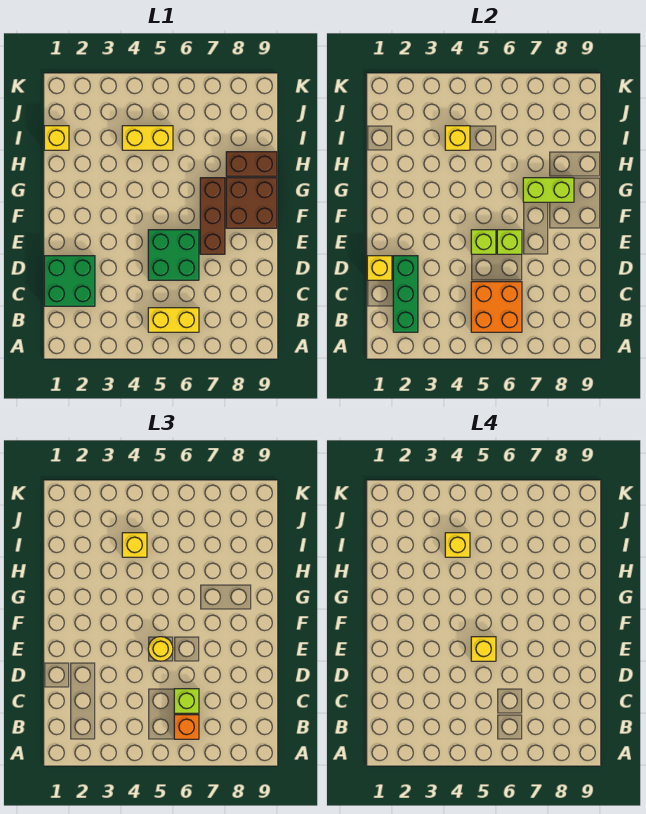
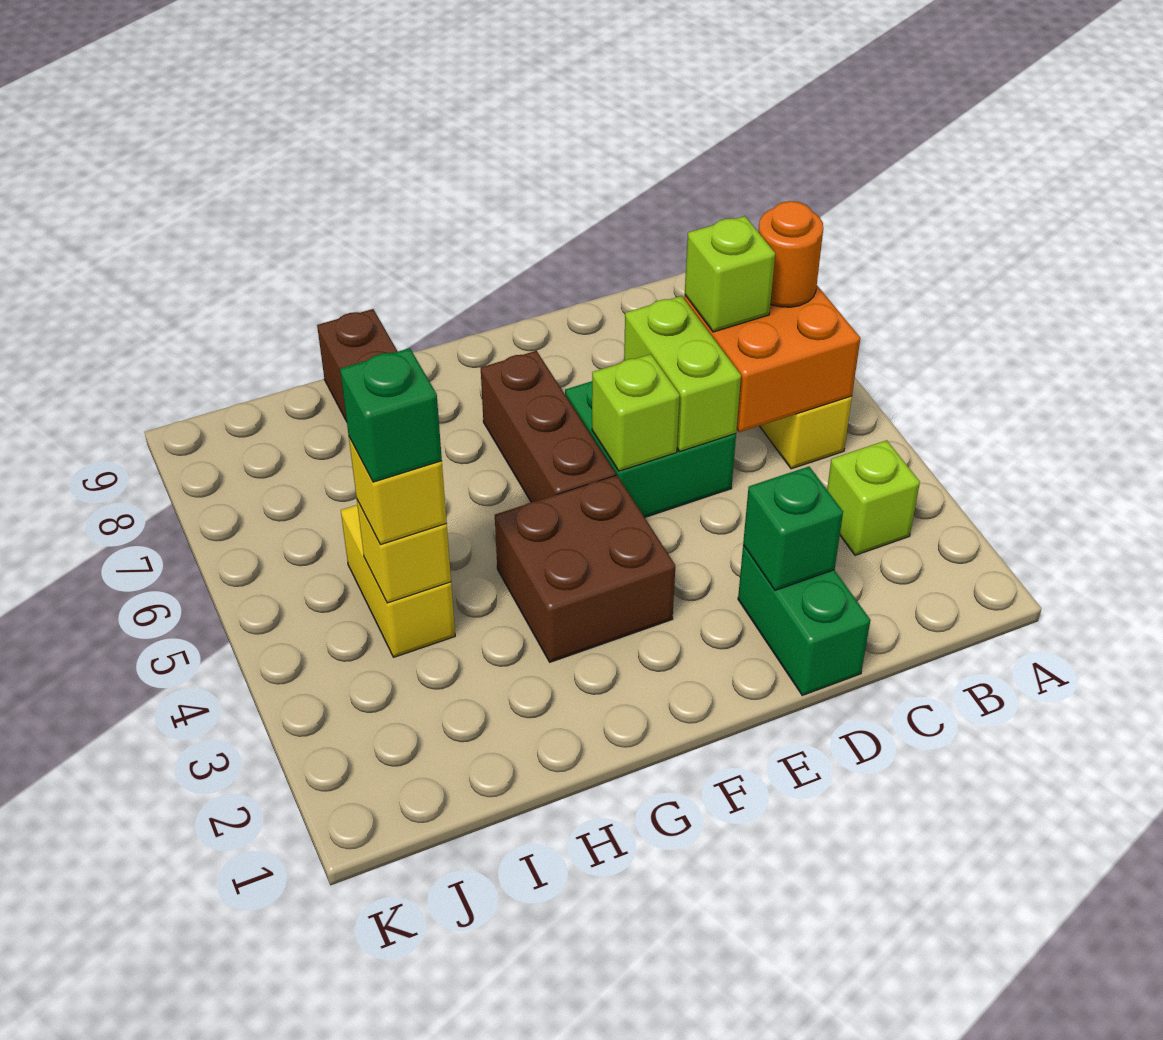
green brick B2:D2 level 2 -> green brick D2 level 2
orange brick B6 level 3 -> orange round brick B6 level 3
green brick C1:D2 level 1 -> green brick D1:D2 level 1
yellow brick D1 level 2 -> none
yellow round brick E5 level 3 -> none
yellow brick E5 level 4 -> none
lime brick E6 level 2 -> lime brick B3 level 1
brown brick E7:G7 level 1 -> brown brick F5:F7 level 1
brown brick F8:G9 level 1 -> brown brick F3:G4 level 1
lime brick G7:G8 level 2 -> lime brick D5:D6 level 2
yellow brick I1 level 1 -> none
yellow brick I4 level 4 -> green brick I4 level 4

